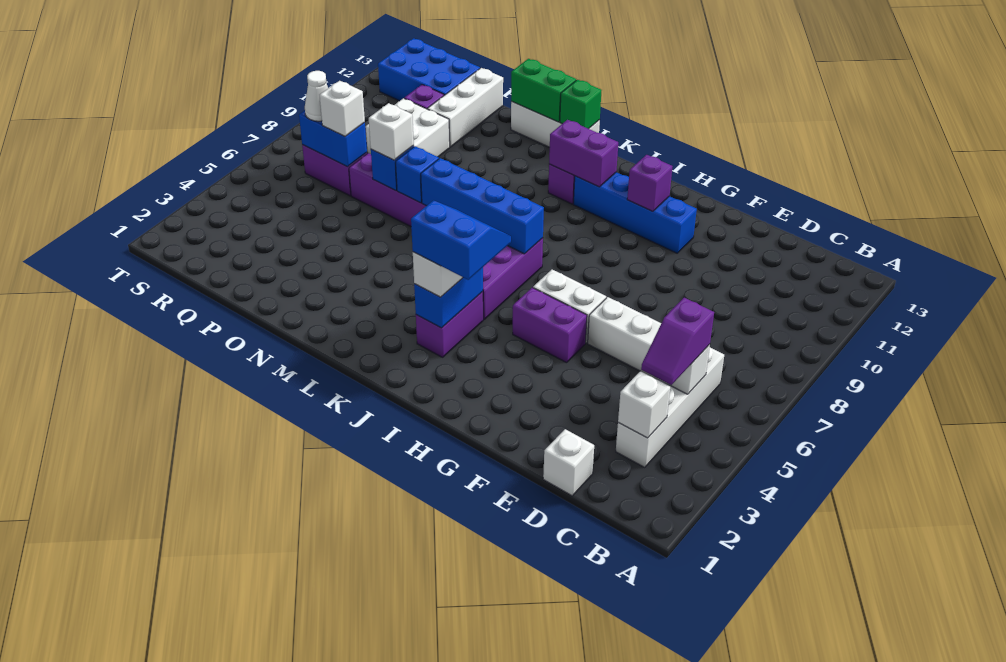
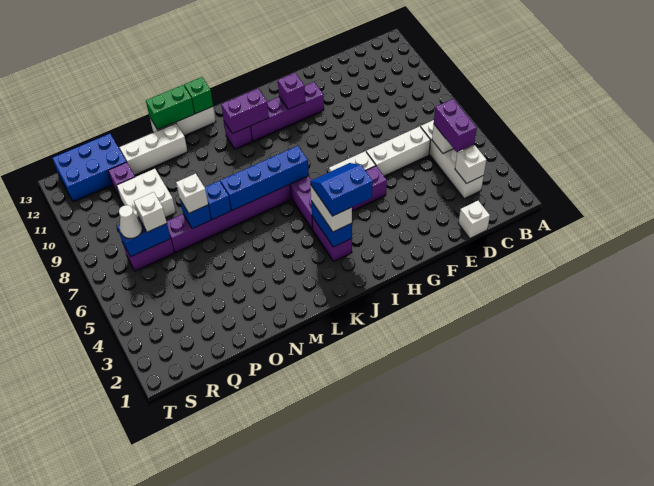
purple slope C4:C5 level 3 top 5 -> purple brick C4:C5 level 3
blue brick G11:J11 level 1 -> purple brick G11:J11 level 1
white brick P11:P13 level 1 -> white brick N12:P12 level 1

